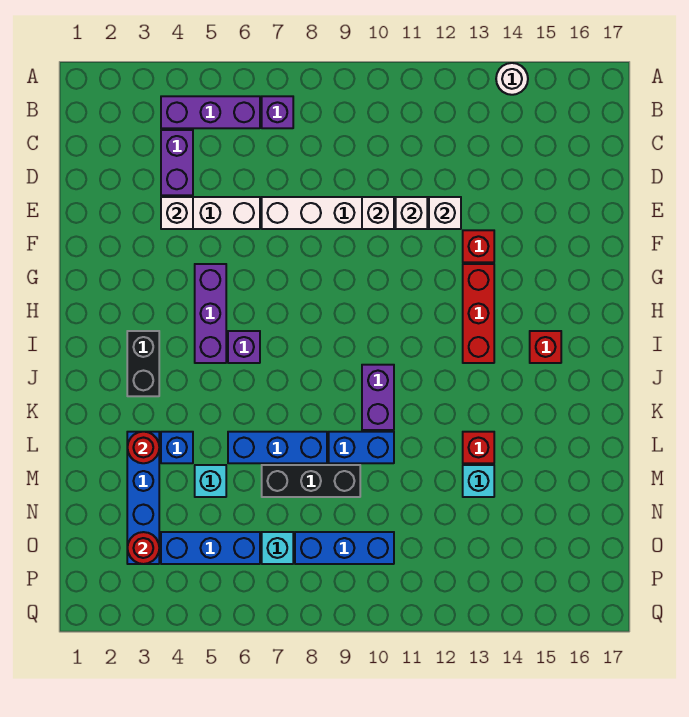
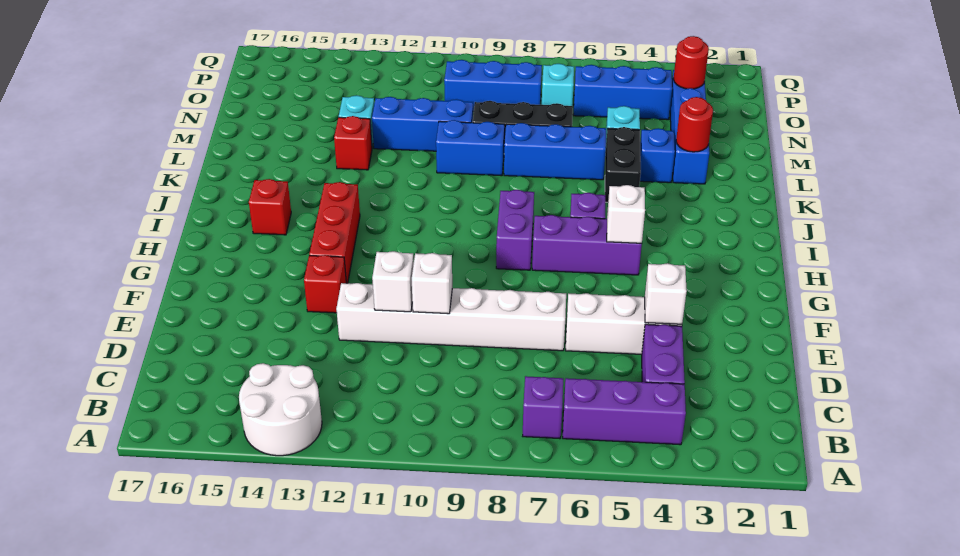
white round brick A14 level 1 -> white round brick A13:B14 level 1
white brick E12 level 2 -> white brick H5 level 2
purple brick G5:I5 level 1 -> purple brick H5:H7 level 1
black brick I3:J3 level 1 -> black brick K5:L5 level 1
purple brick J10:K10 level 1 -> purple brick H8:I8 level 1
none -> blue brick M10:M12 level 1

